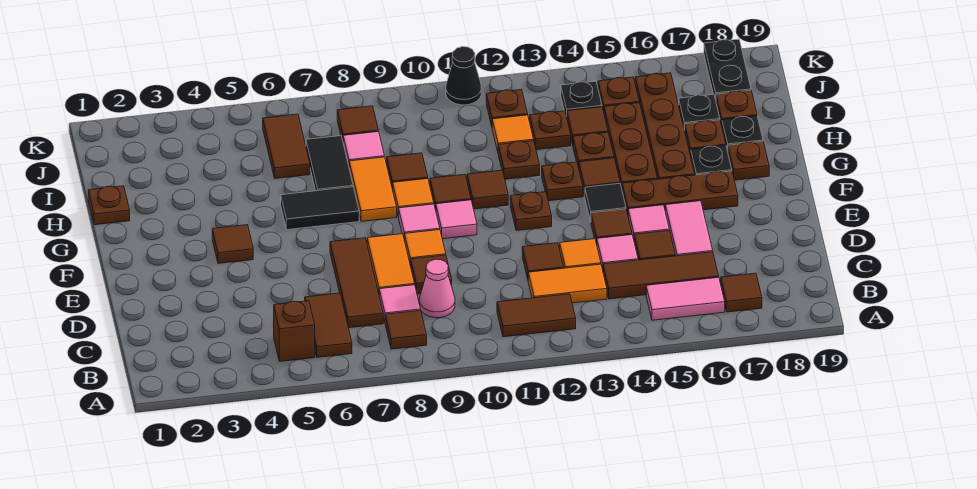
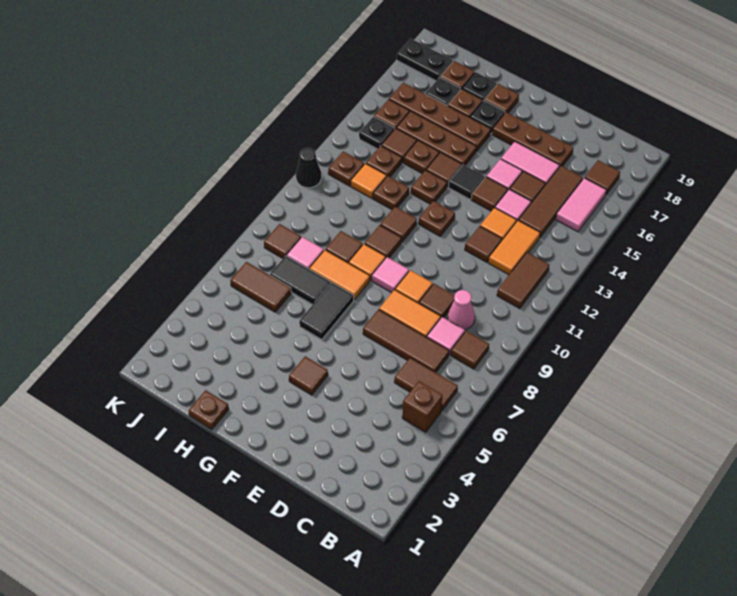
pink tile F10 level 1 -> none
brown plate F15:F17 level 1 -> brown plate D17:F17 level 1

